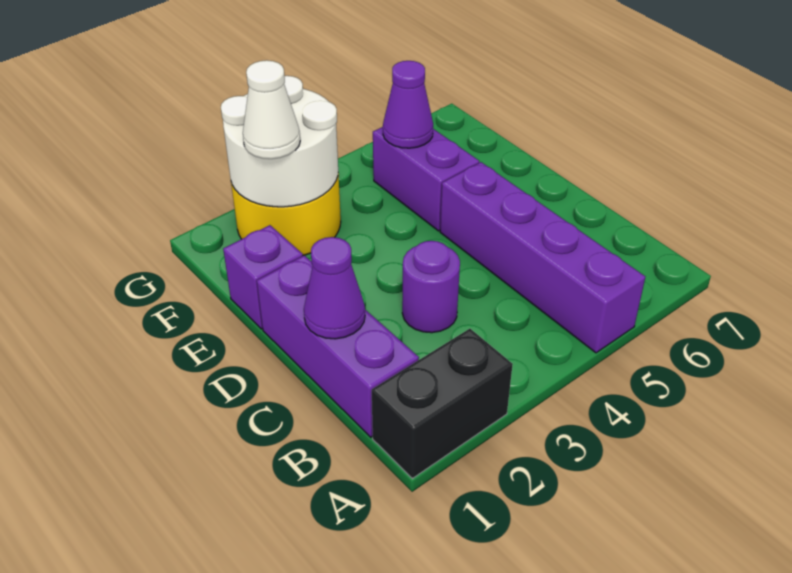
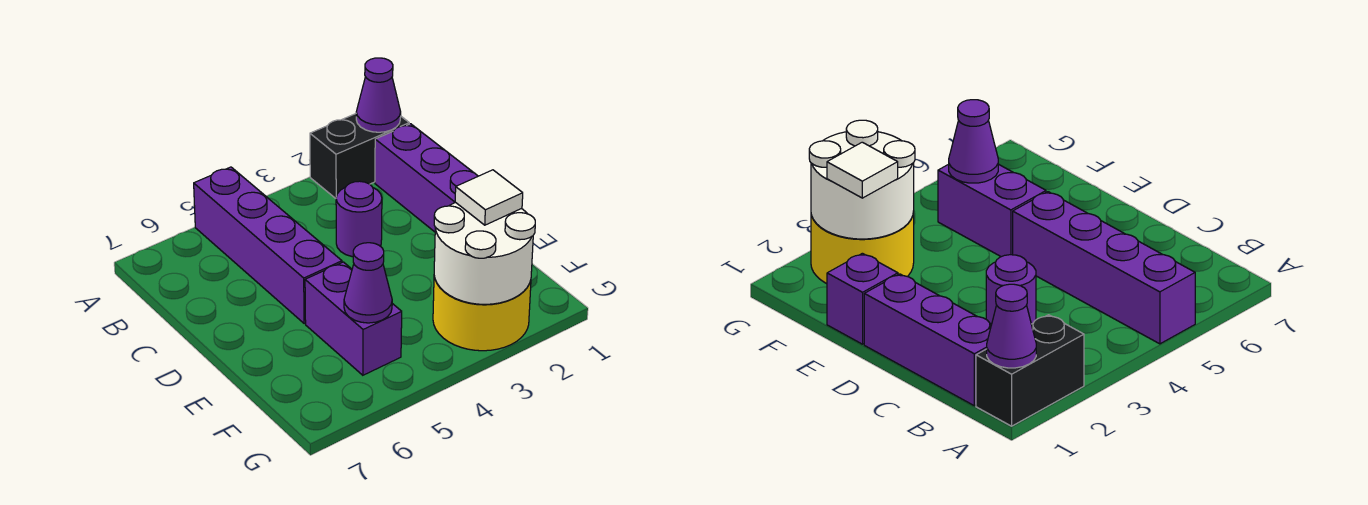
purple cone C1 level 2 -> purple cone A1 level 2
white cone F2 level 3 -> white tile F2 level 3

